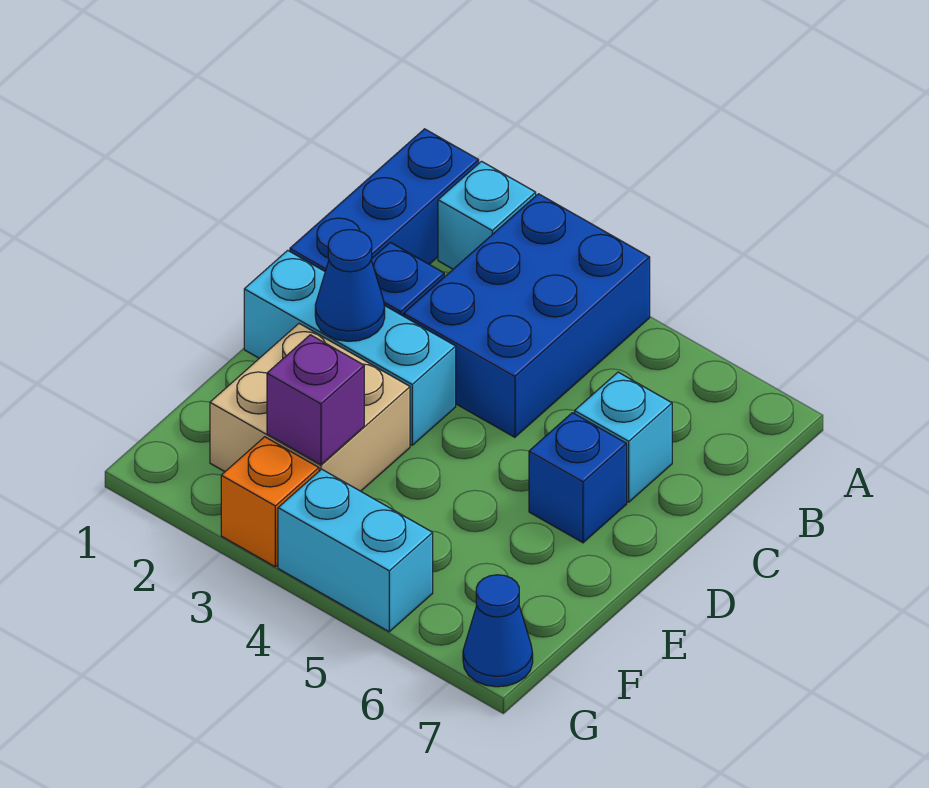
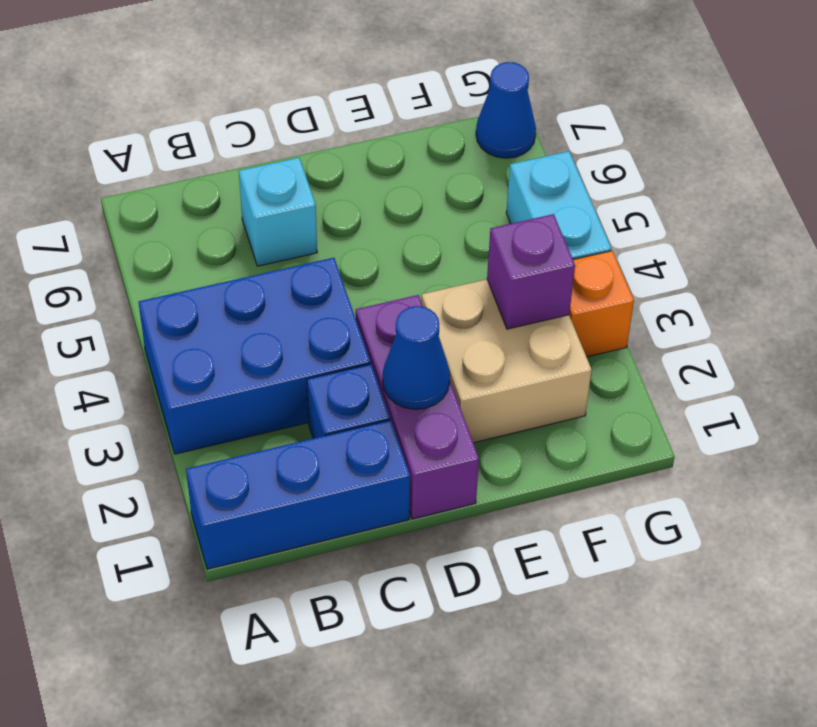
cyan brick A2 level 1 -> none
cyan brick D1:D3 level 1 -> purple brick D1:D3 level 1
blue brick D6 level 1 -> none

